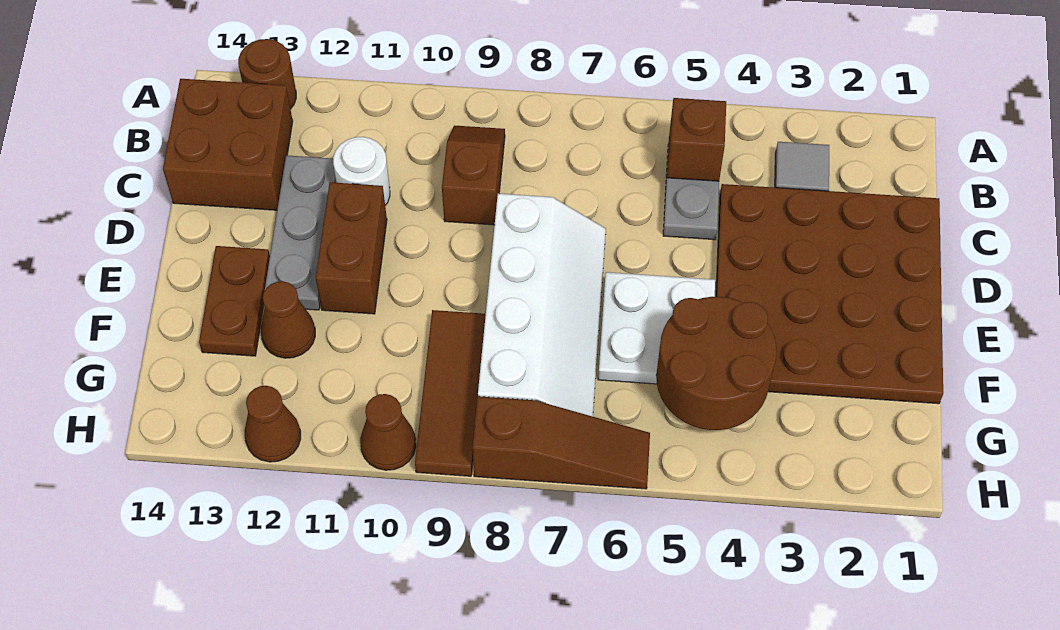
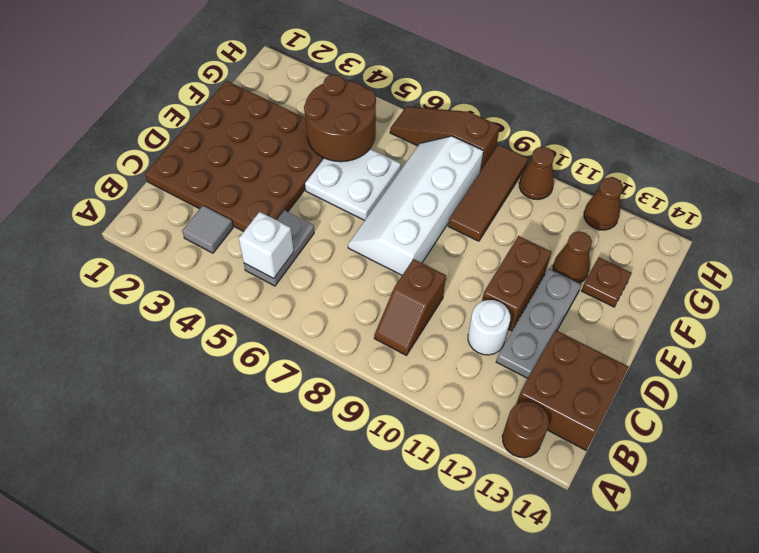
brown brick B5 level 2 -> white brick B5 level 2
brown plate E13:F13 level 1 -> brown plate F13 level 1

